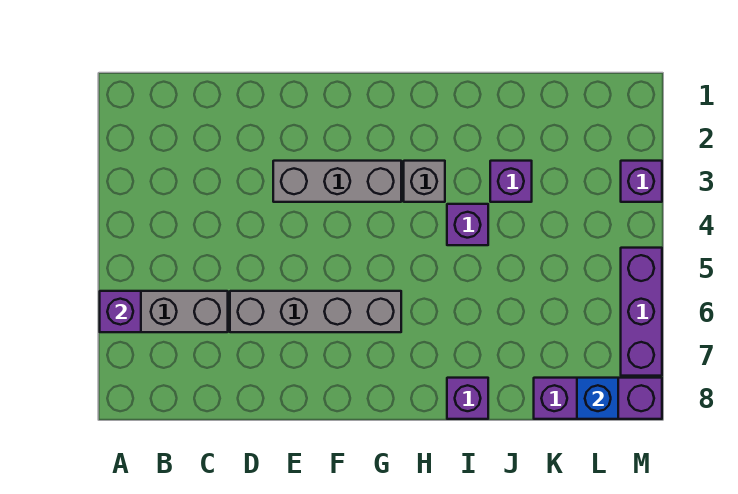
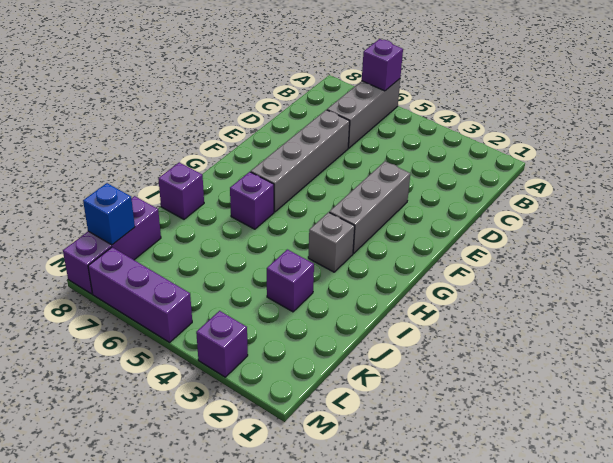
purple brick I4 level 1 -> purple brick H6 level 1

